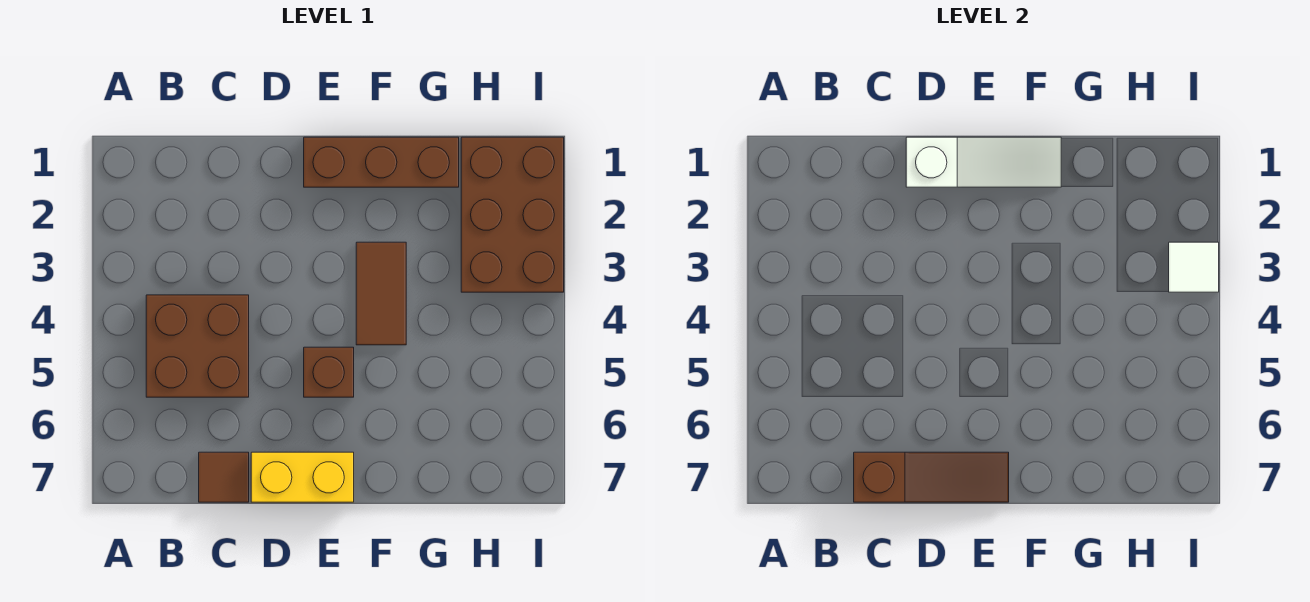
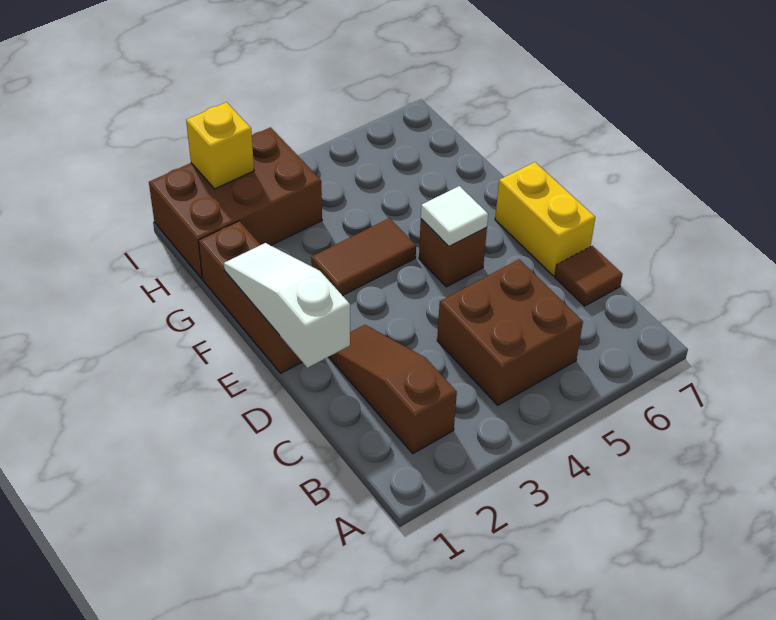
brown slope C7:E7 level 2 top C -> brown slope B2:D2 level 1 top B
none -> yellow brick I2 level 2
white tile I3 level 2 -> white tile E5 level 2

